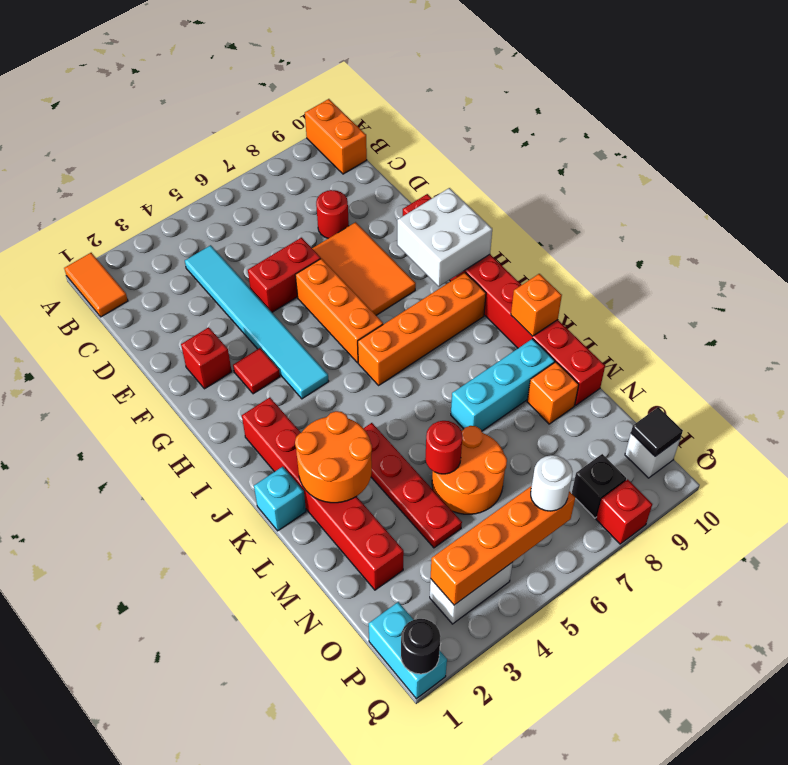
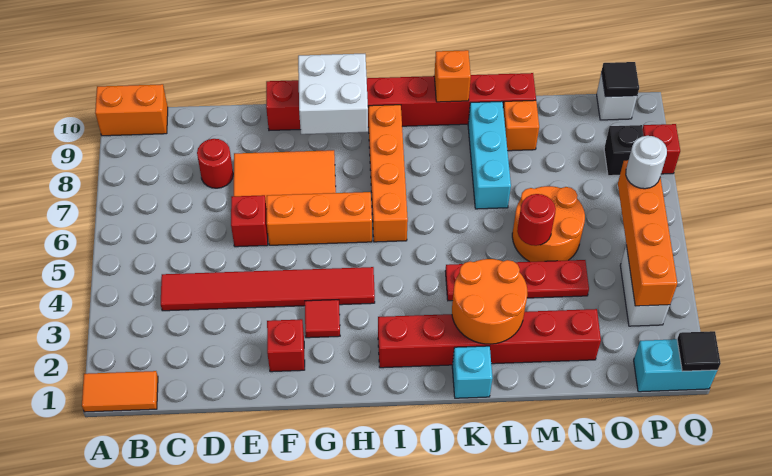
cyan tile C4:H4 level 1 -> red tile C4:H4 level 1
red brick E5:E6 level 1 -> red brick E6 level 1
black round brick Q1 level 2 -> black tile Q1 level 2

